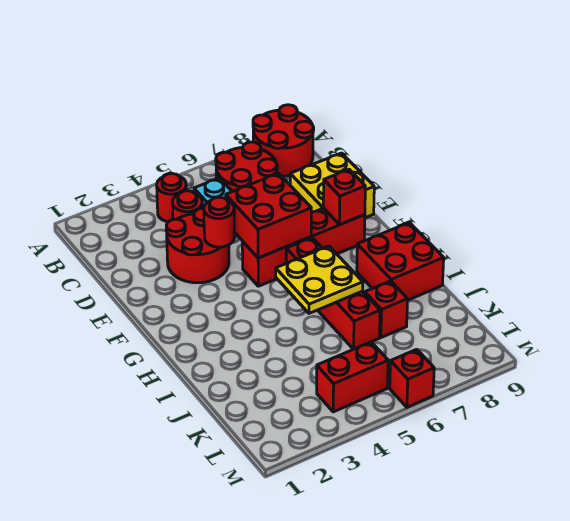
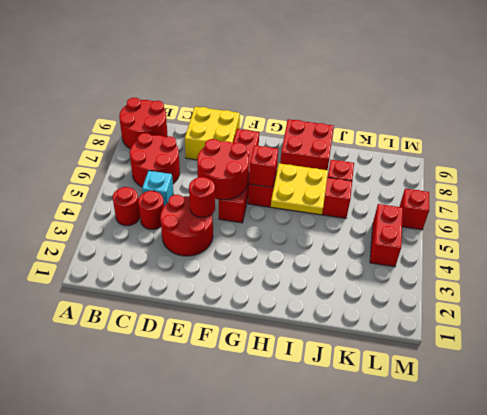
red brick E5:F6 level 2 -> red round brick E5:F6 level 2
red brick F8 level 2 -> red brick G6 level 2

